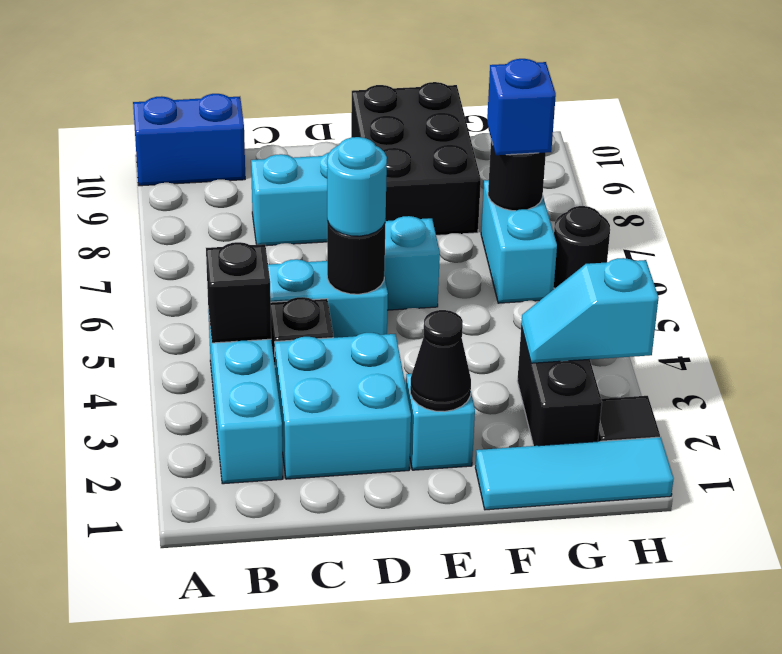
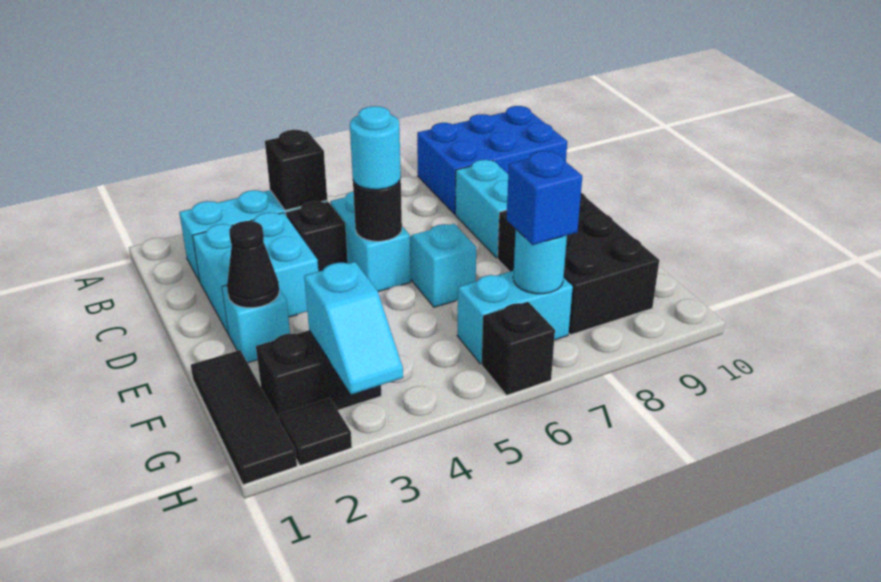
blue brick A10:B10 level 1 -> blue brick A8:B10 level 1
black brick E8:F10 level 1 -> black brick E8:G9 level 1
cyan tile F1:H1 level 1 -> black tile F1:H1 level 1
cyan slope G3:H3 level 2 top H -> cyan slope G3:H3 level 2 top G
black round brick G7 level 2 -> cyan round brick G7 level 2
black round brick H6 level 1 -> black brick H6 level 1

